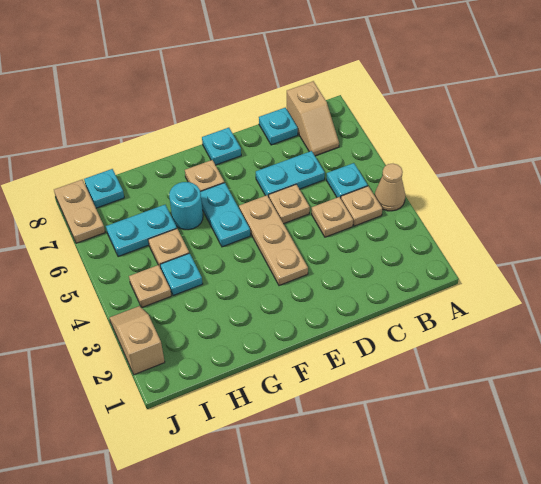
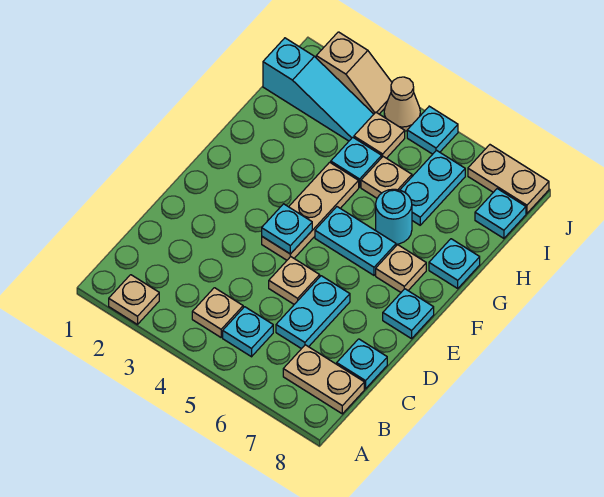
tan cone A4 level 1 -> tan cone J4 level 1
tan slope B7:B8 level 1 top 8 -> tan plate B7:B8 level 1
tan plate C4 level 1 -> tan plate A2 level 1
tan plate E3:E5 level 1 -> tan plate E4:G4 level 1
none -> cyan plate E4 level 2
none -> cyan plate G8 level 1
none -> cyan slope I1:I3 level 1 top 1
none -> cyan plate J5 level 1

